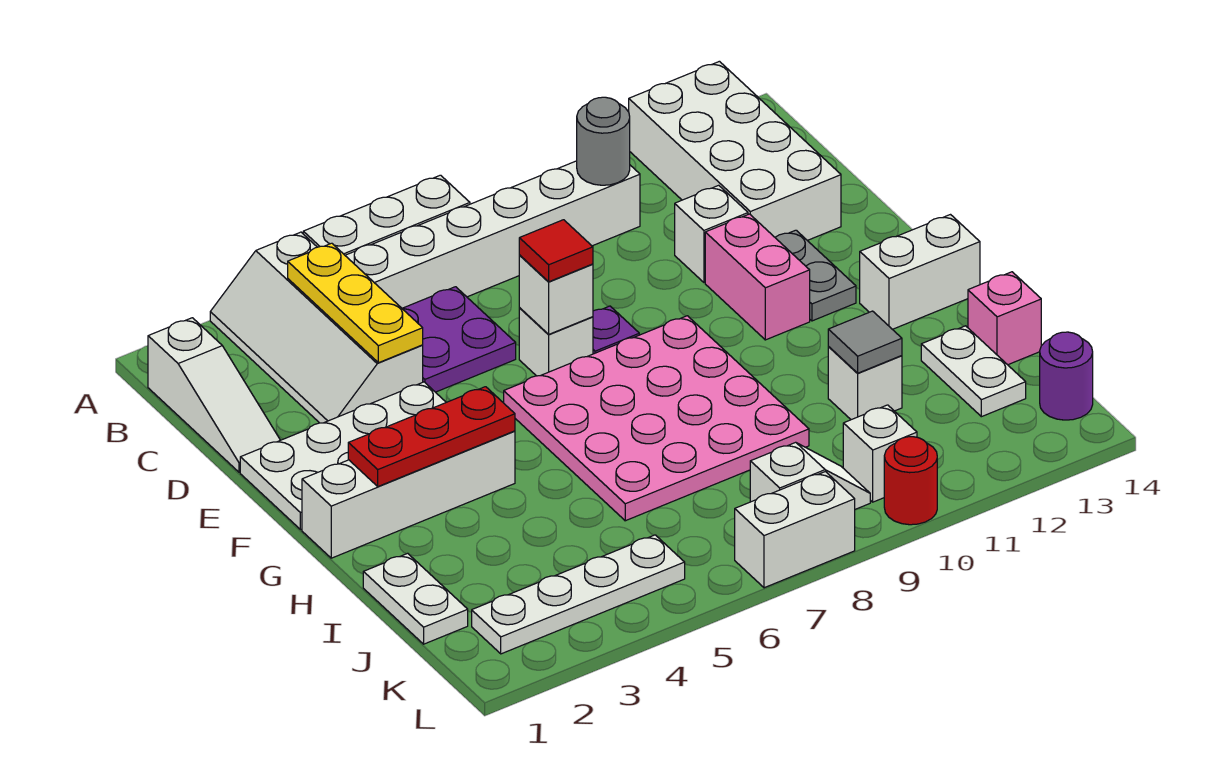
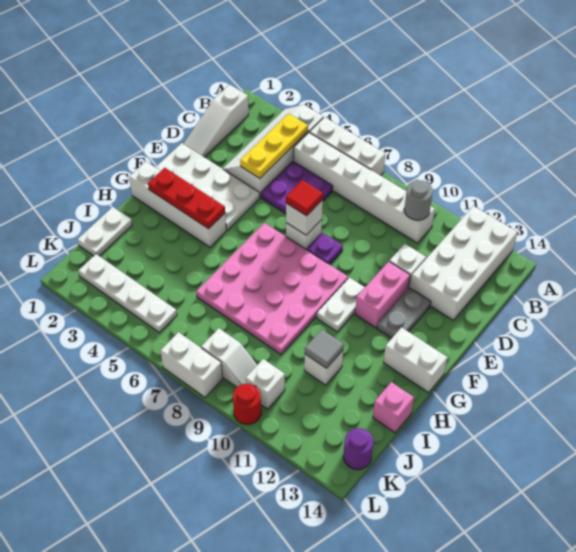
white plate I13:J13 level 1 -> white plate F10:G10 level 1

